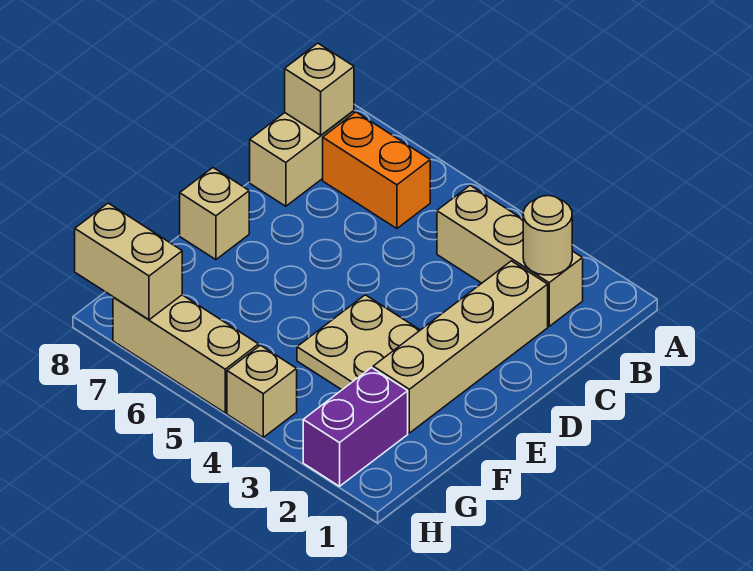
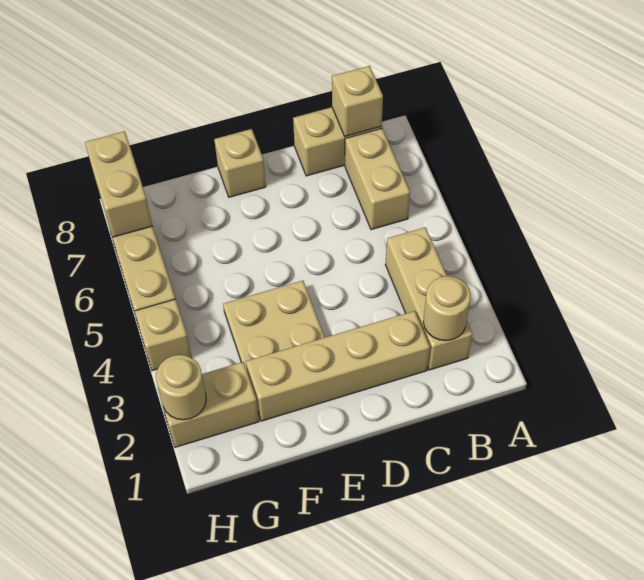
orange brick B6:B7 level 1 -> tan brick B6:B7 level 1
purple brick G2:H2 level 1 -> tan brick G2:H2 level 1
none -> tan round brick H2 level 2

